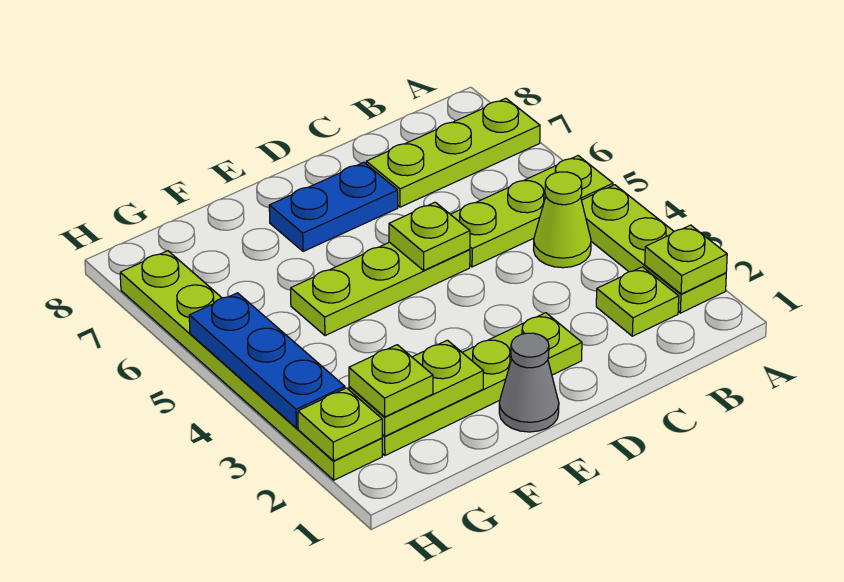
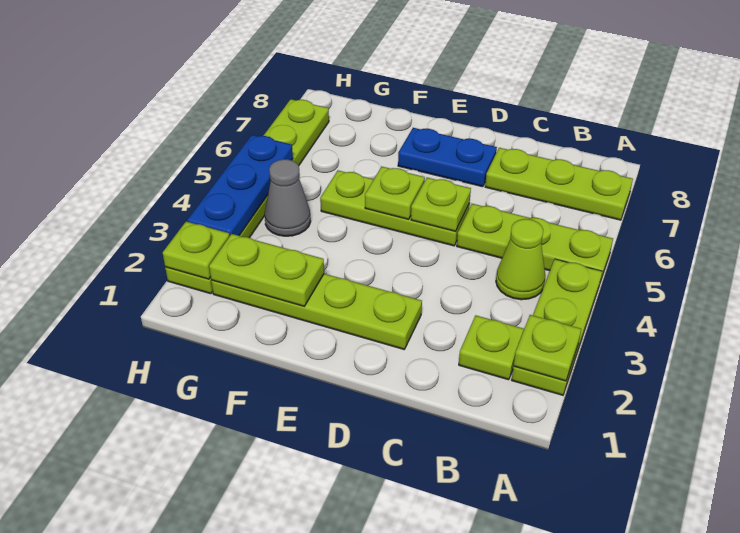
grey cone E1 level 1 -> grey cone G4 level 1
lime plate G2 level 3 -> lime plate E5 level 2

